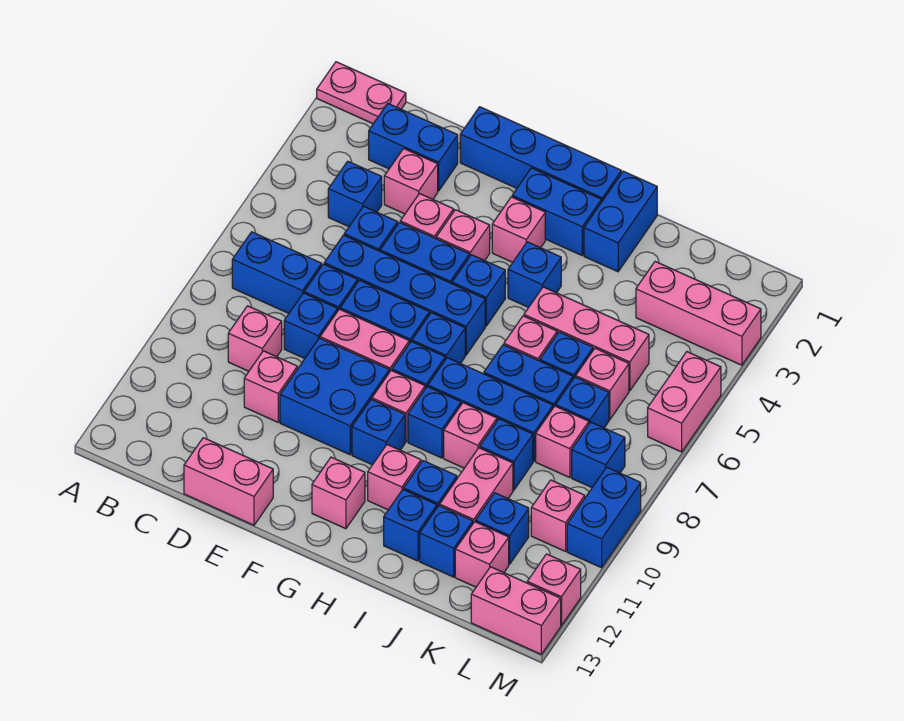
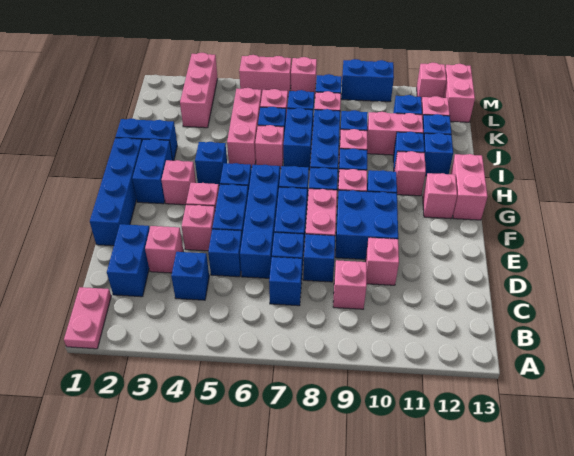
blue brick B7:C7 level 1 -> blue brick C7 level 1
pink brick D13:E13 level 1 -> pink brick G13:H13 level 1
pink brick L10 level 1 -> pink brick M7 level 1

